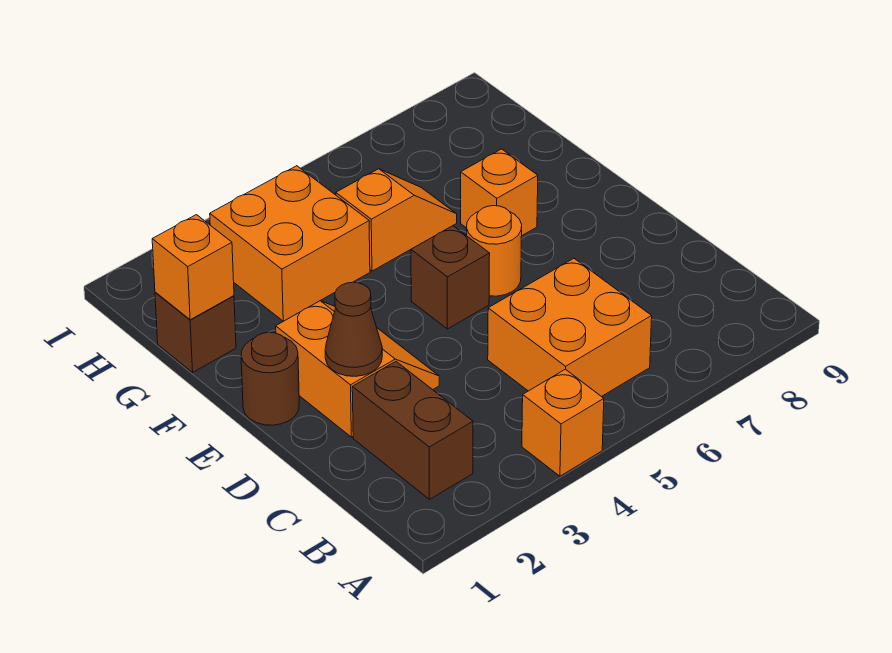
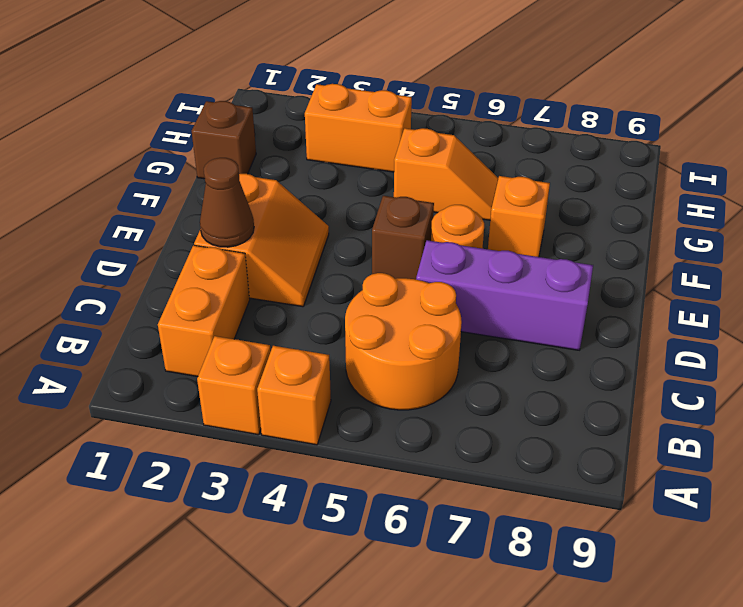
brown brick B2:C2 level 1 -> orange brick B2:C2 level 1
orange brick B5:C6 level 1 -> orange round brick B5:C6 level 1
none -> purple brick D6:D8 level 1
brown round brick E1 level 1 -> none
orange brick G1 level 2 -> orange brick A3 level 1
orange brick G3:H4 level 1 -> orange brick H3:H4 level 1

